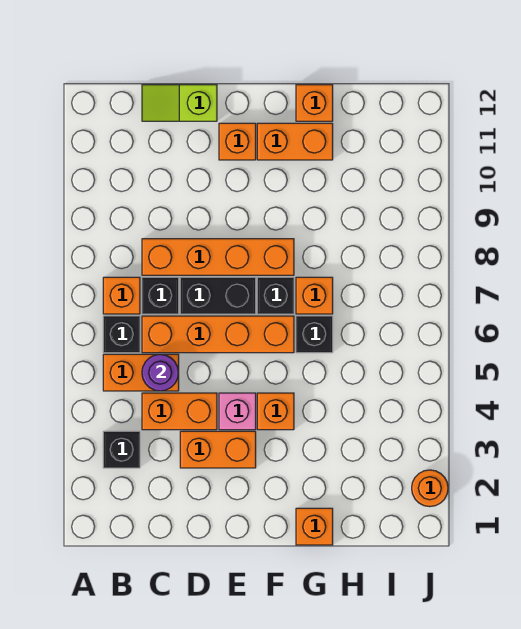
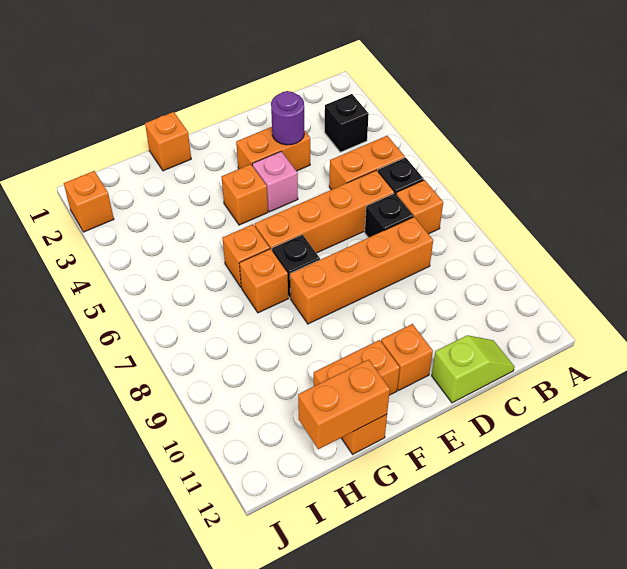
orange brick C4:D4 level 1 -> orange brick G12:H12 level 2
purple round brick C5 level 2 -> purple round brick D3 level 2
black brick D7:E7 level 1 -> none
black brick G6 level 1 -> orange brick G6 level 1
orange round brick J2 level 1 -> orange brick J2 level 1

